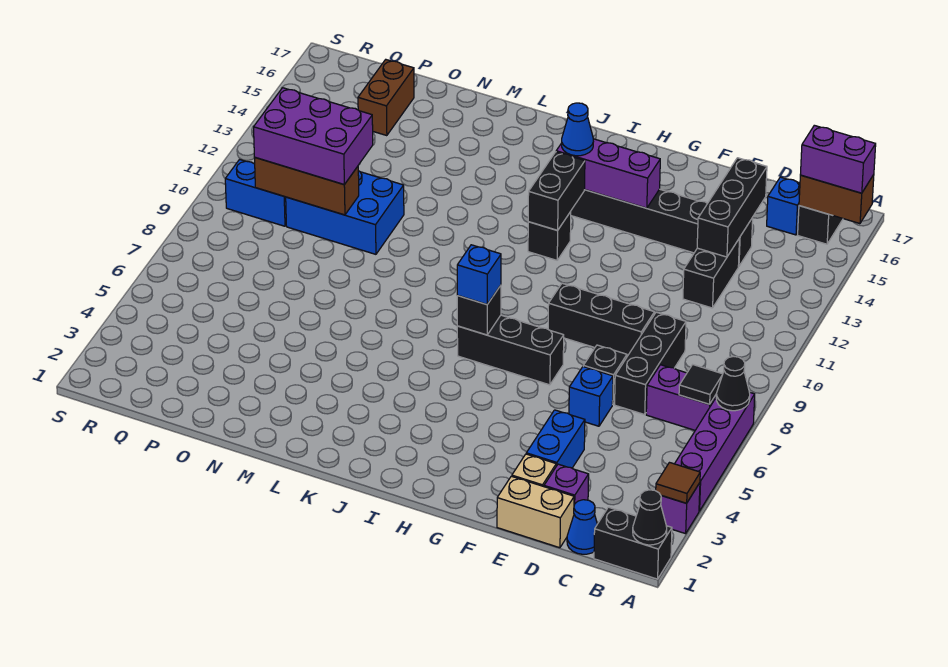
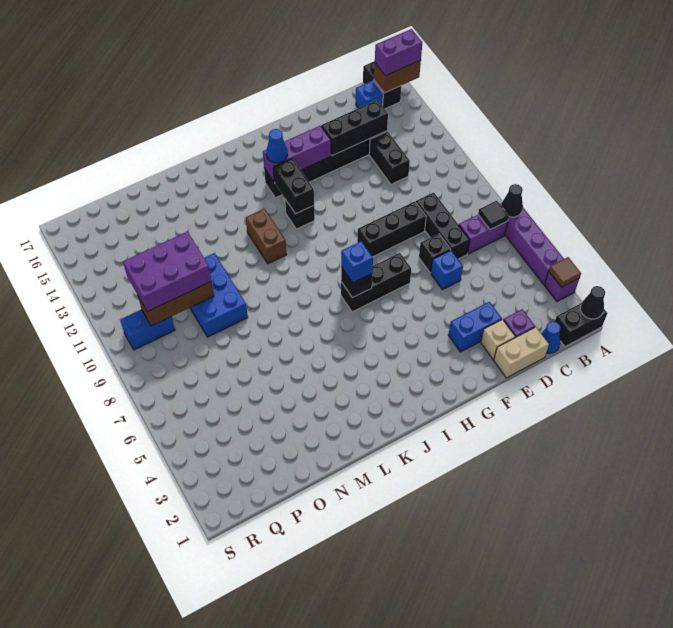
black brick D13:D15 level 2 -> black brick D14:F14 level 2
blue brick E3:E4 level 1 -> blue brick E3:F3 level 1
blue brick N10:P11 level 1 -> blue brick N9:O11 level 1
brown brick P15:P16 level 1 -> brown brick K11:K12 level 1

